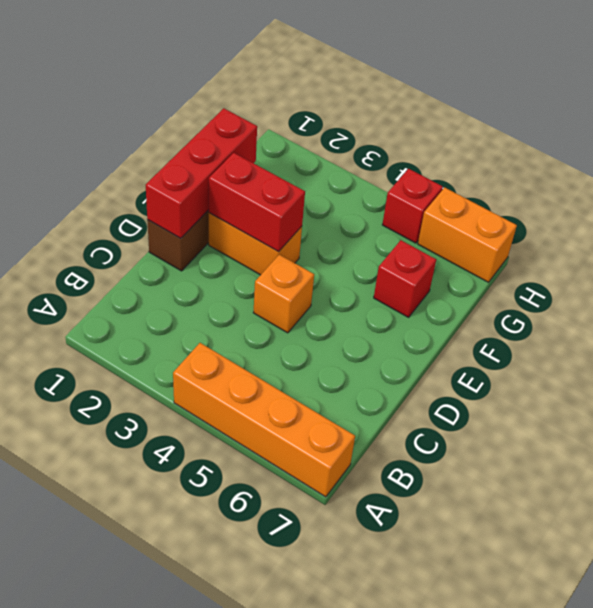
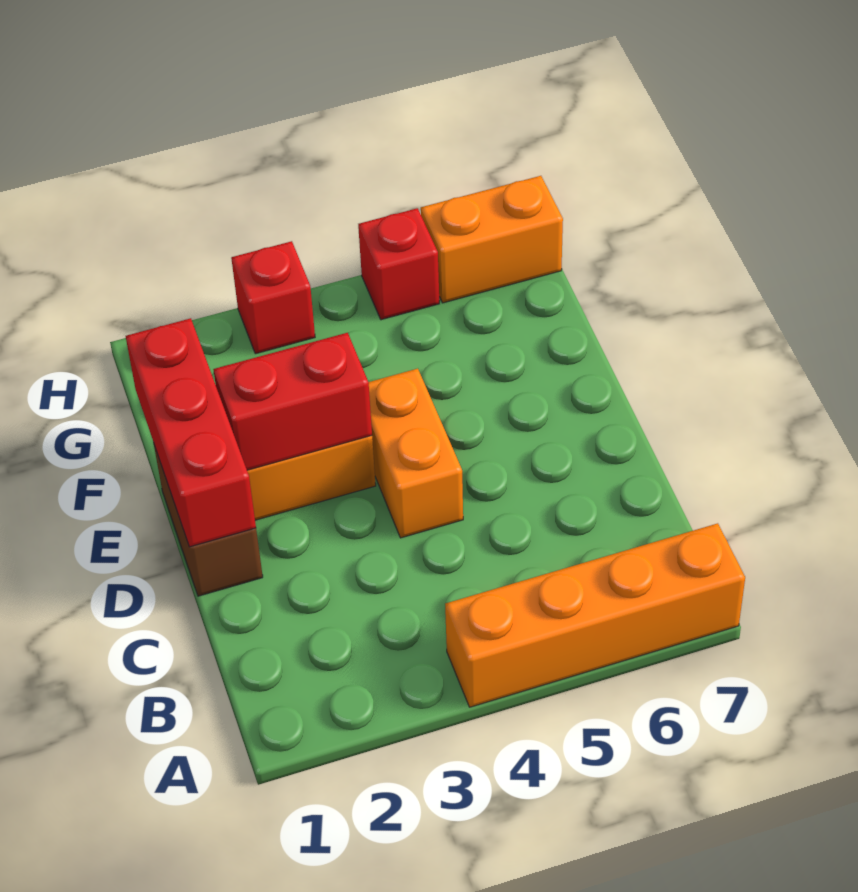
orange brick D4 level 1 -> orange brick D4:E4 level 1
red brick F6 level 1 -> red brick H3 level 1

